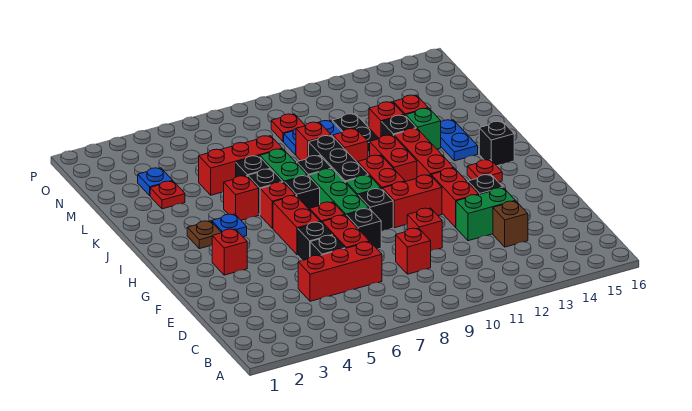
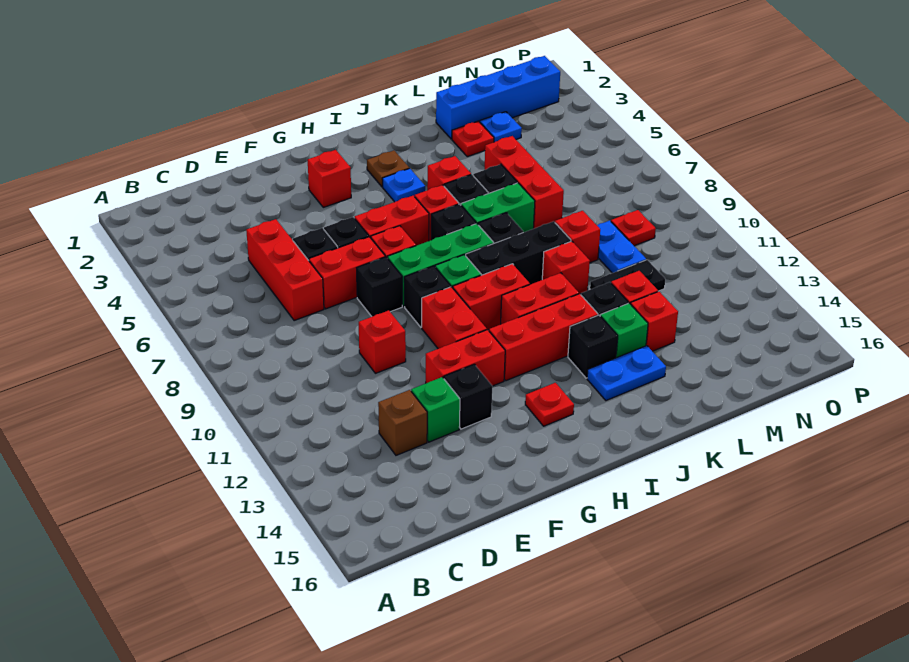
red brick D9 level 1 -> none
green brick E12:E13 level 1 -> green brick E13 level 1
black brick I15 level 1 -> black brick J13 level 1
none -> blue brick L2:O2 level 1

